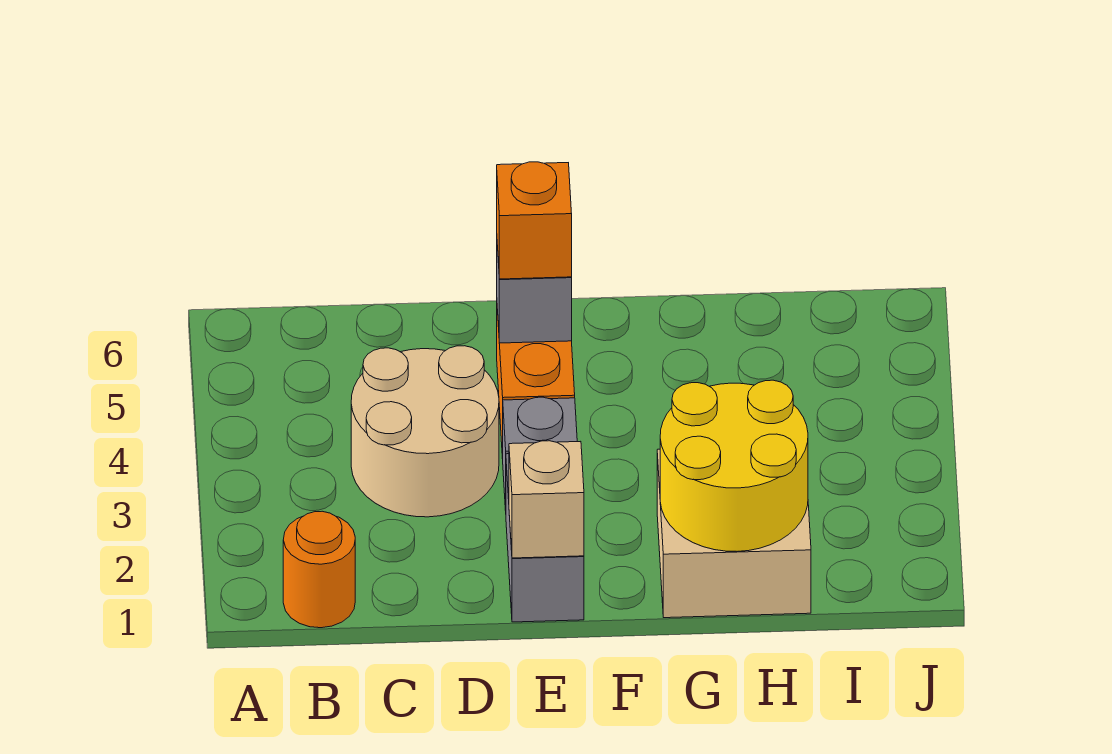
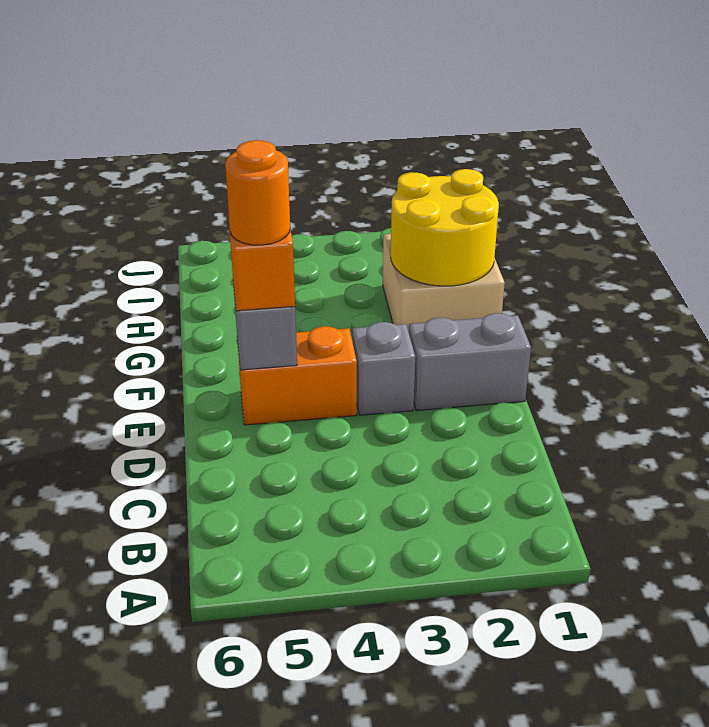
orange round brick B1 level 1 -> orange round brick E5 level 4
tan round brick C3:D4 level 1 -> none
tan brick E1 level 2 -> none

